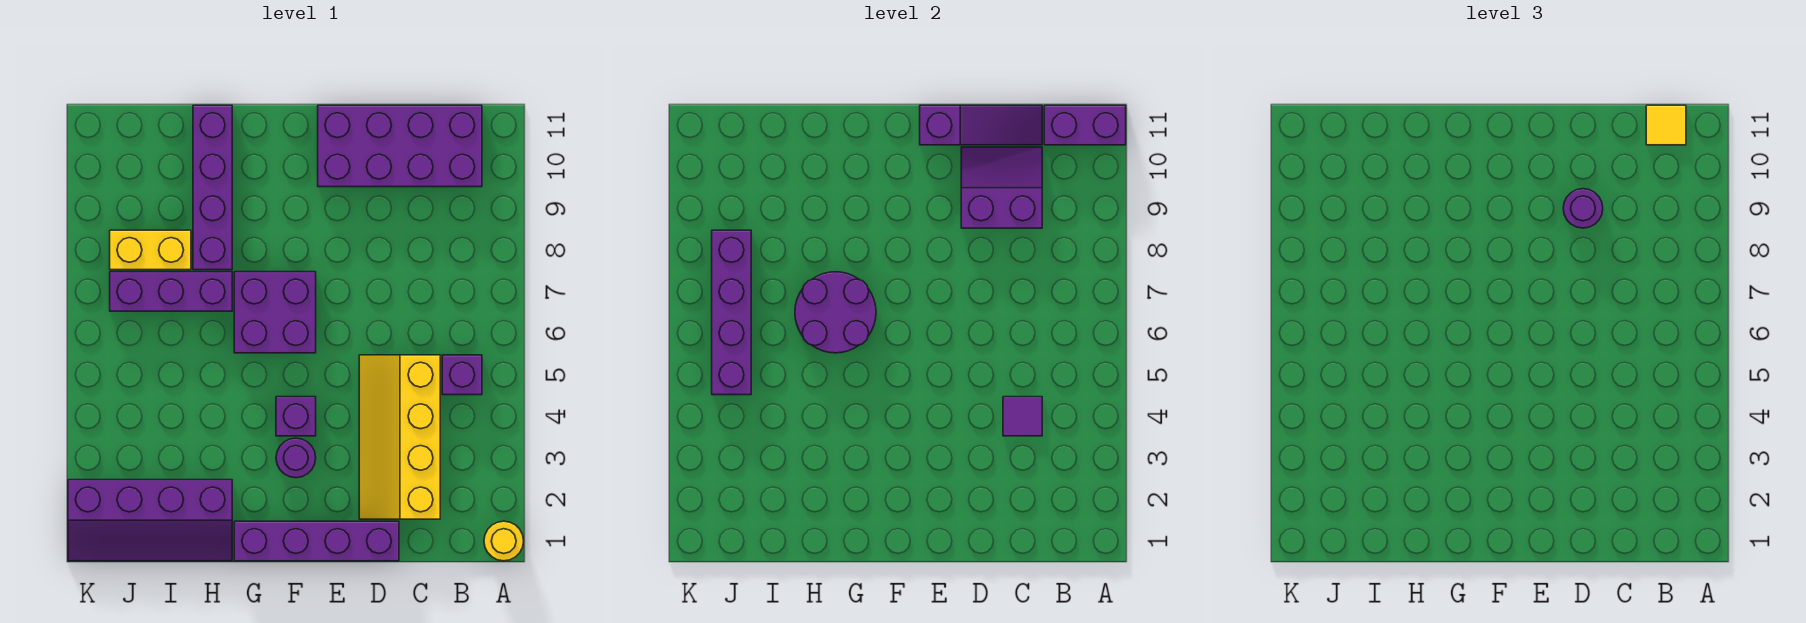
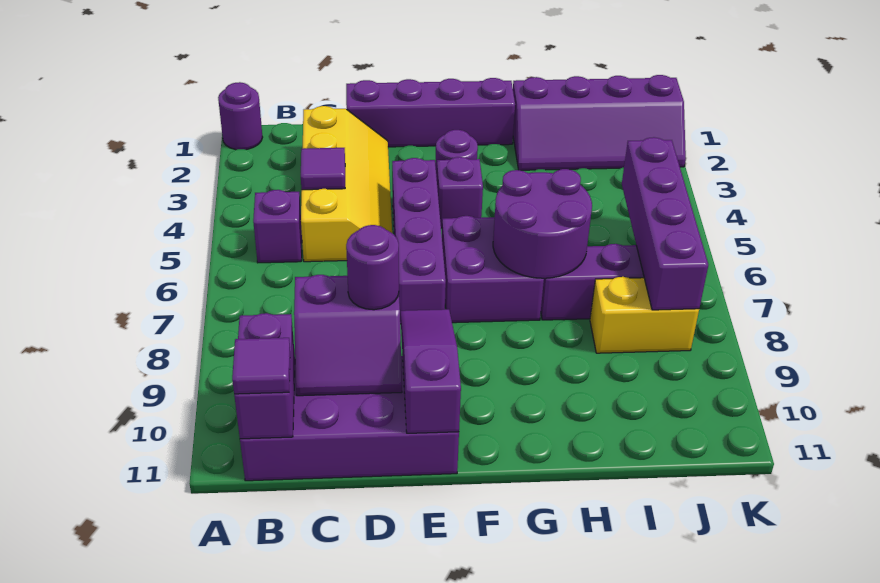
yellow round brick A1 level 1 -> purple round brick A1 level 1
purple brick A11:B11 level 2 -> purple brick B10:B11 level 2
yellow tile B11 level 3 -> purple tile B11 level 3
purple slope C11:E11 level 2 top E -> purple slope E9:E11 level 2 top 11
purple slope H1:K2 level 1 top 2 -> purple slope H1:K2 level 1 top 1
purple brick H8:H11 level 1 -> purple brick E4:E7 level 1

